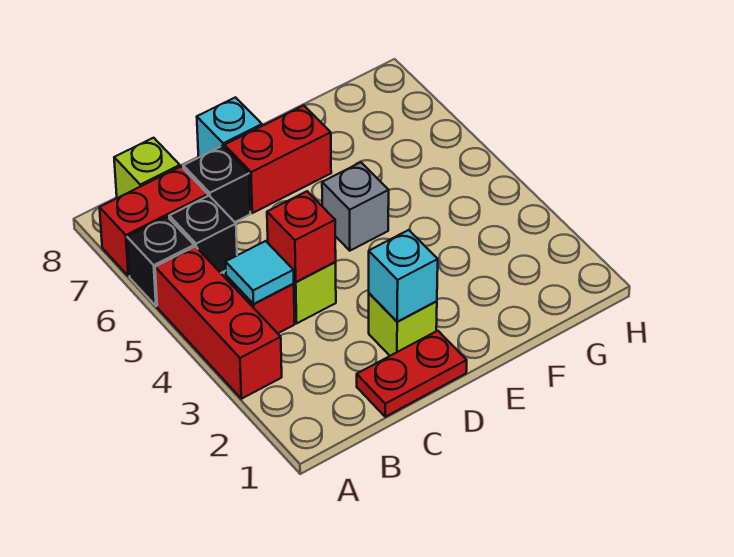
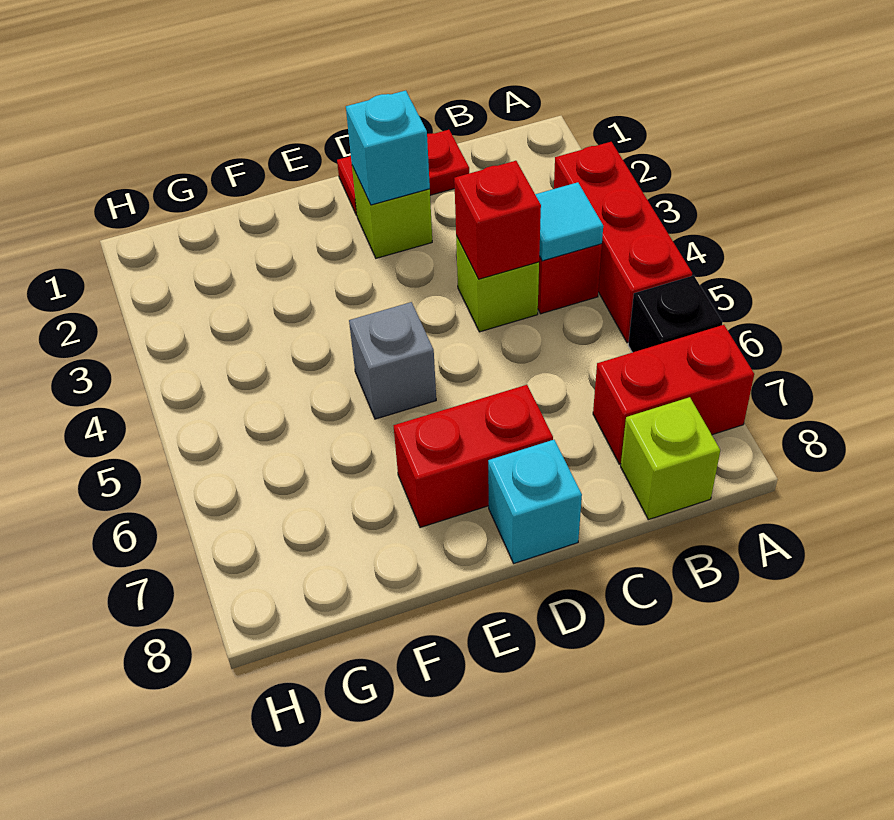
black brick B6 level 1 -> none
black brick C7 level 1 -> none

